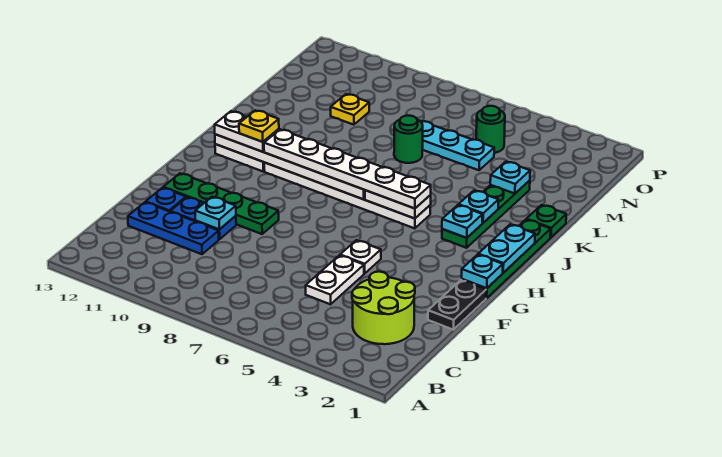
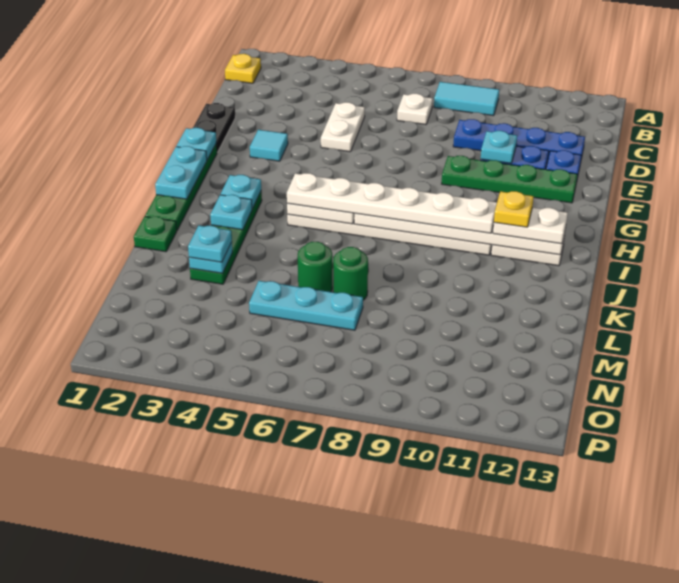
none -> cyan tile B8:B9 level 1
lime round brick C2:D3 level 1 -> none
blue plate D10:D12 level 1 -> blue plate D9:D12 level 1
none -> cyan tile F3 level 1
white plate F5 level 1 -> white plate C7 level 1
none -> cyan plate L3 level 3
yellow plate M10 level 1 -> yellow plate B1 level 1
green round brick N5 level 1 -> green round brick L6 level 1

